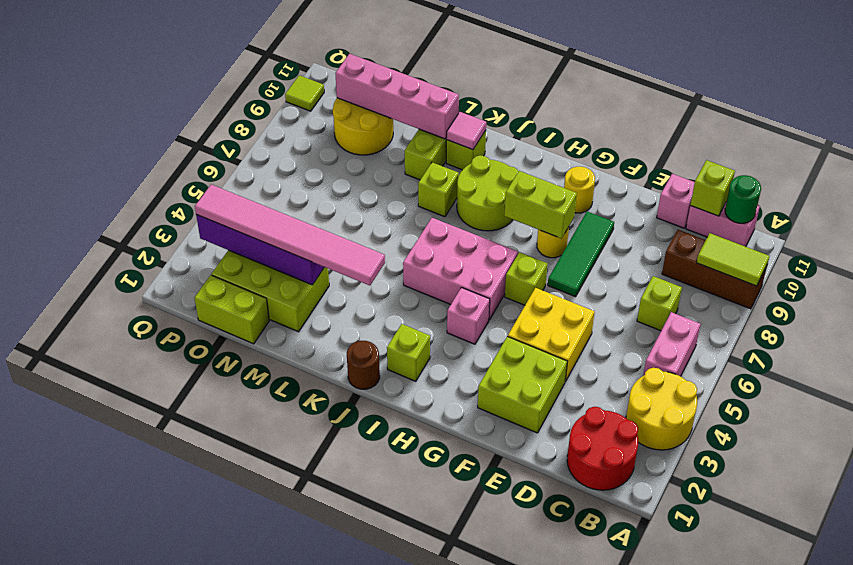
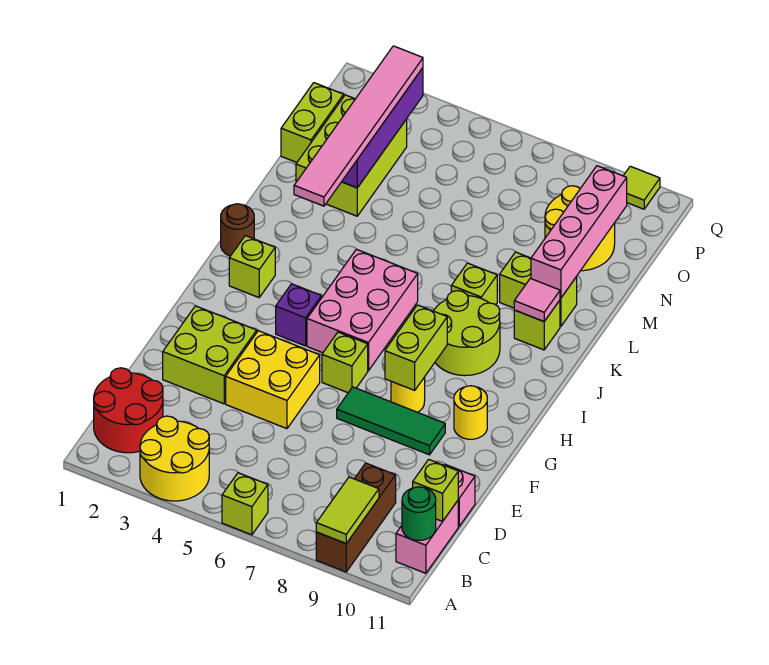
pink brick B5:B6 level 1 -> none
lime brick C7 level 1 -> lime brick A6 level 1
pink brick H4 level 1 -> purple brick H4 level 1

